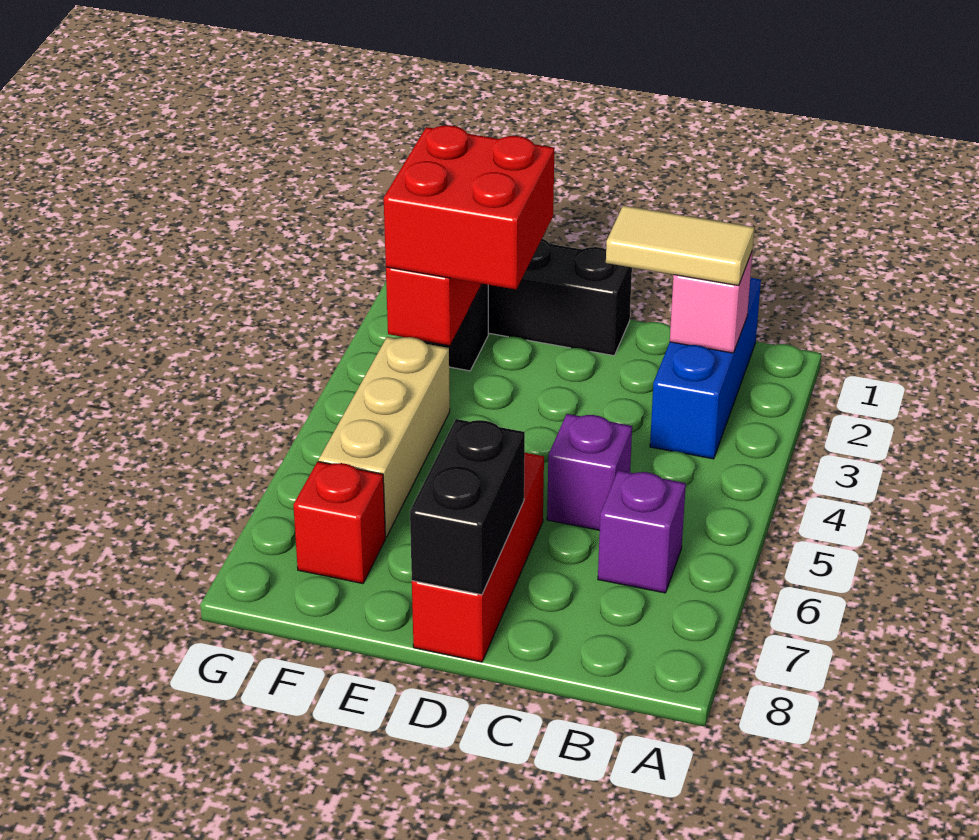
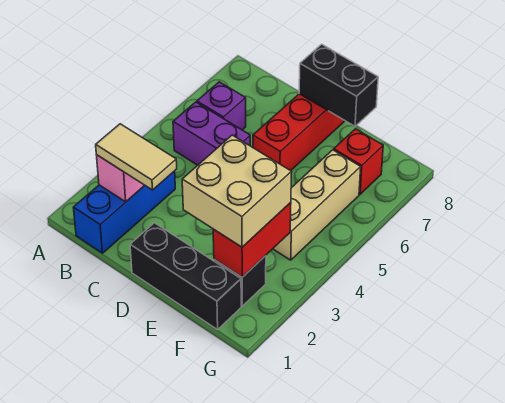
purple brick C5 level 1 -> purple brick B5:C5 level 1
black brick D7:D8 level 2 -> black brick D8:E8 level 2
red brick E2:F3 level 3 -> tan brick E2:F3 level 3

